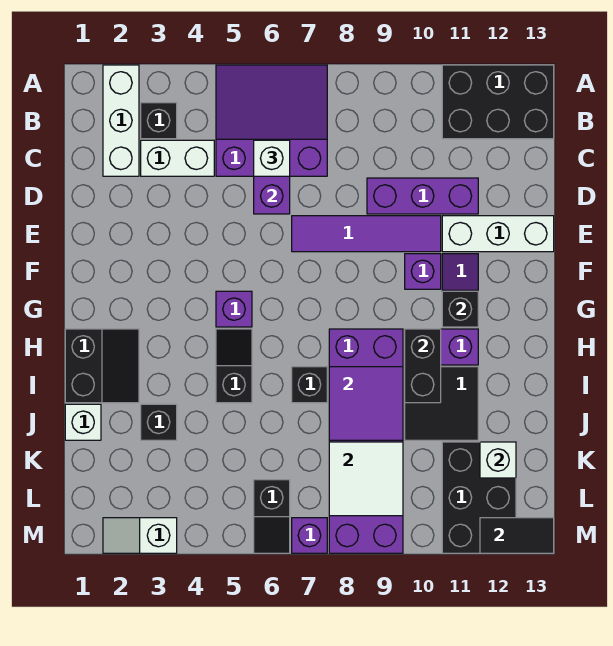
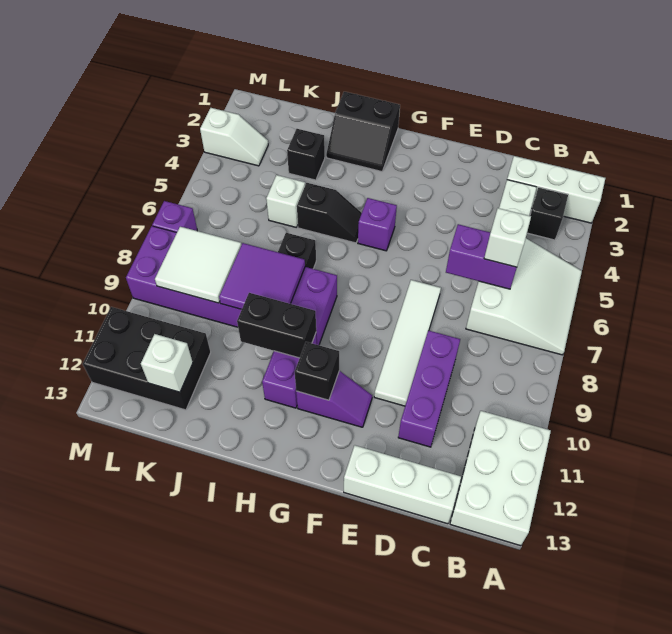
purple slope A5:C7 level 1 top C -> white slope A5:C7 level 1 top C
black brick A11:B13 level 1 -> white brick A11:B13 level 1
purple tile E7:E10 level 1 -> white tile E7:E10 level 1
white brick E11:E13 level 1 -> white brick C13:E13 level 1
purple brick F10 level 1 -> none
black tile I10:J11 level 1 -> none
white brick J1 level 1 -> white brick J5 level 1
black slope L6:M6 level 1 top L -> none
white slope M2:M3 level 1 top 3 -> white slope L3:M3 level 1 top M
black tile M12:M13 level 2 -> none

